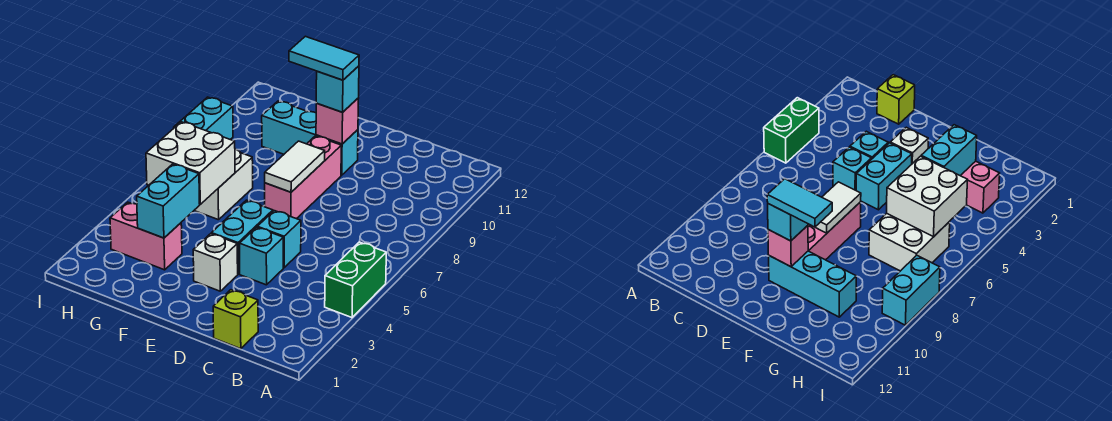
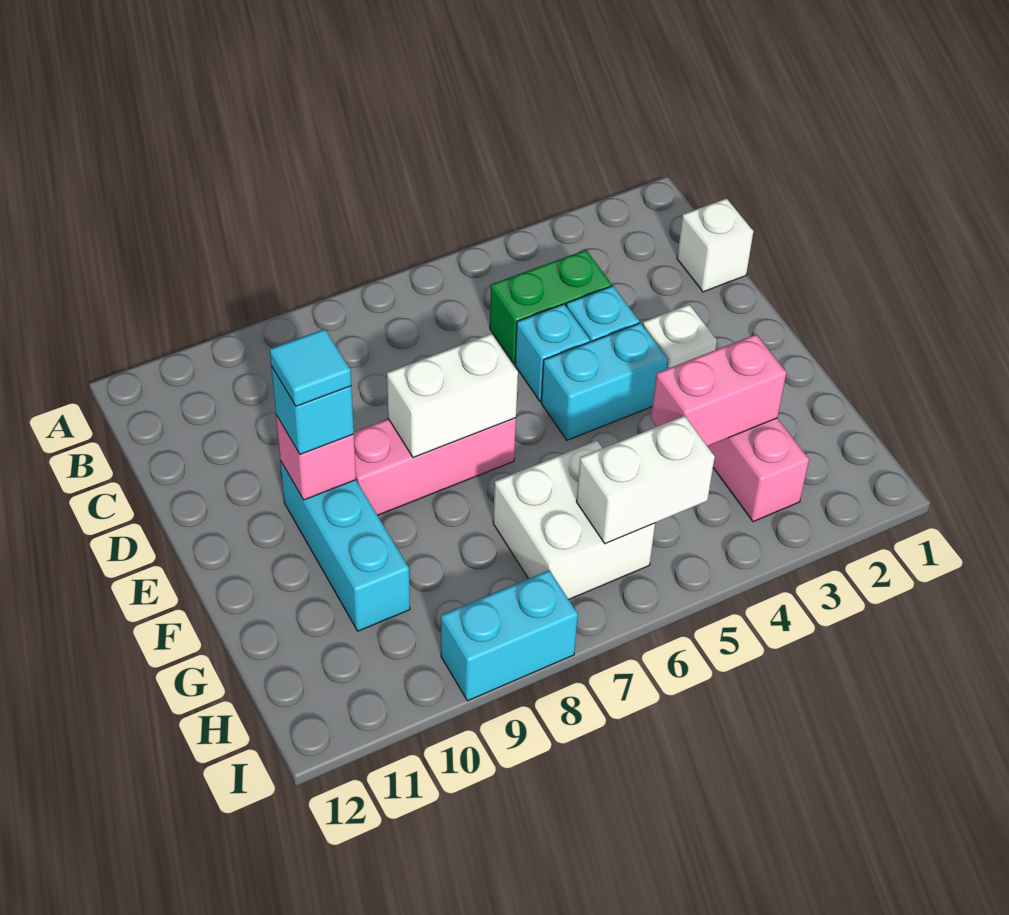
green brick A4:A5 level 1 -> green brick C4:C5 level 1
lime brick C1 level 1 -> white brick C1 level 1
white tile E7:E8 level 2 -> white brick E7:E8 level 2
cyan tile E10:F10 level 4 -> cyan tile E10 level 4
cyan brick G3:G4 level 2 -> pink brick G3:G4 level 2
white brick G5:H6 level 2 -> white brick H5:H6 level 2

